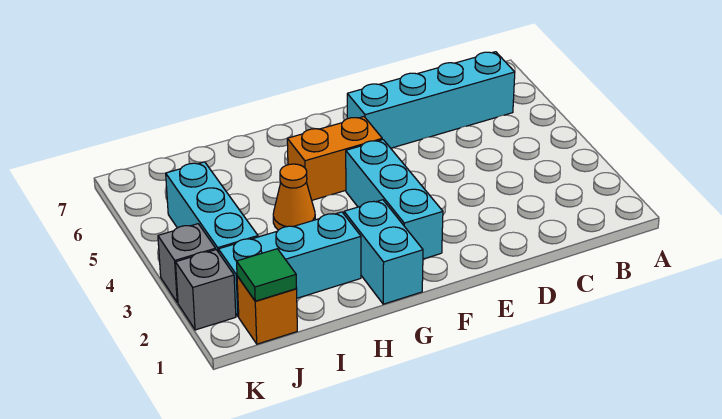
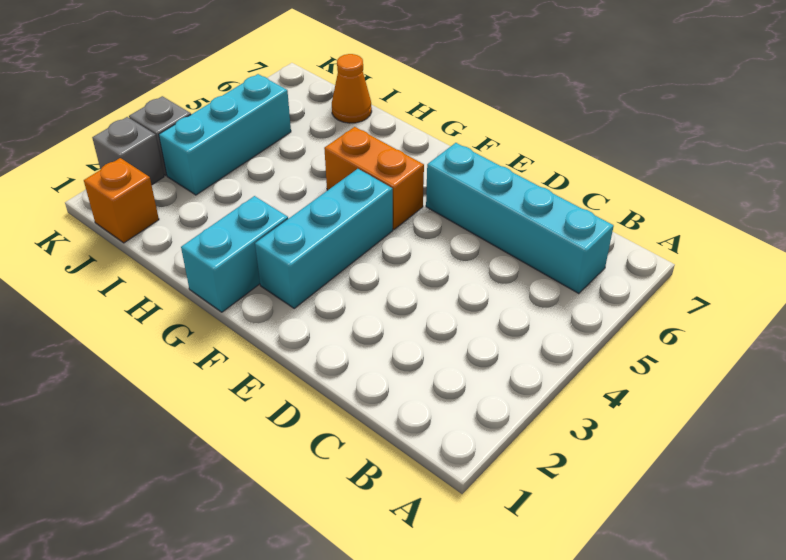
cyan brick H2:J2 level 1 -> none
orange cone H4 level 1 -> orange cone I7 level 1
green tile J1 level 2 -> none

